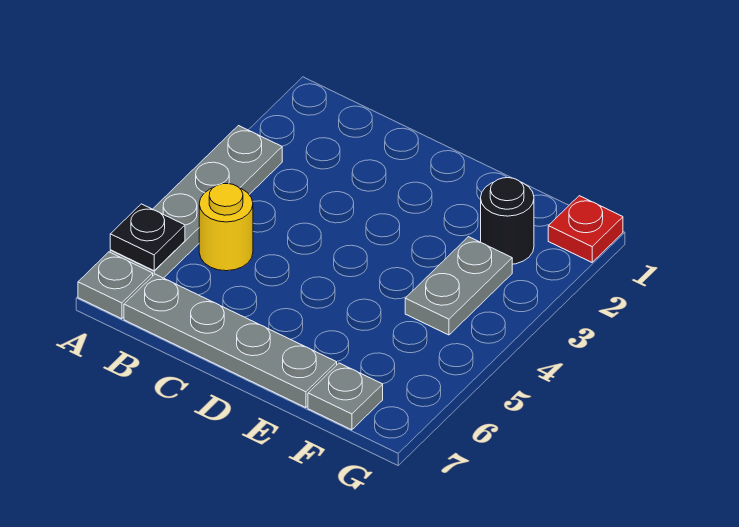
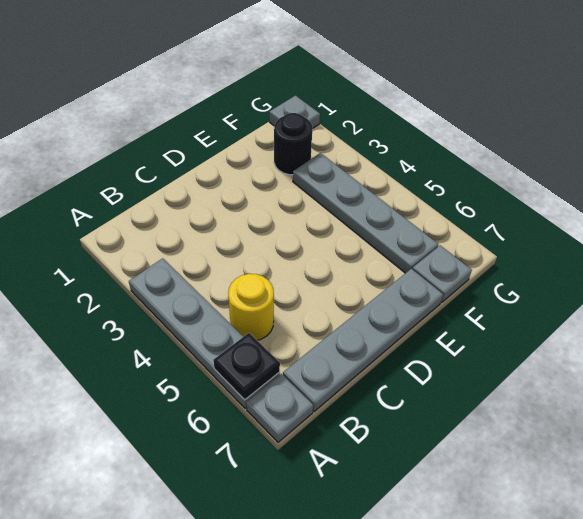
grey plate F3:F4 level 1 -> grey plate F3:F6 level 1
red plate G1 level 1 -> grey plate G1 level 1

